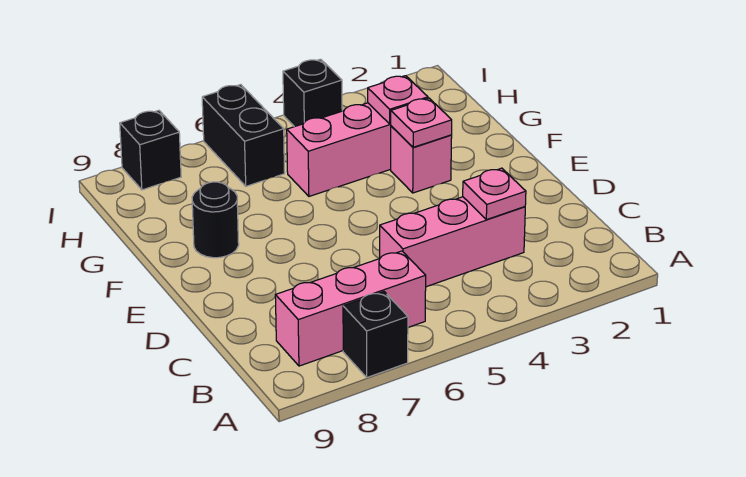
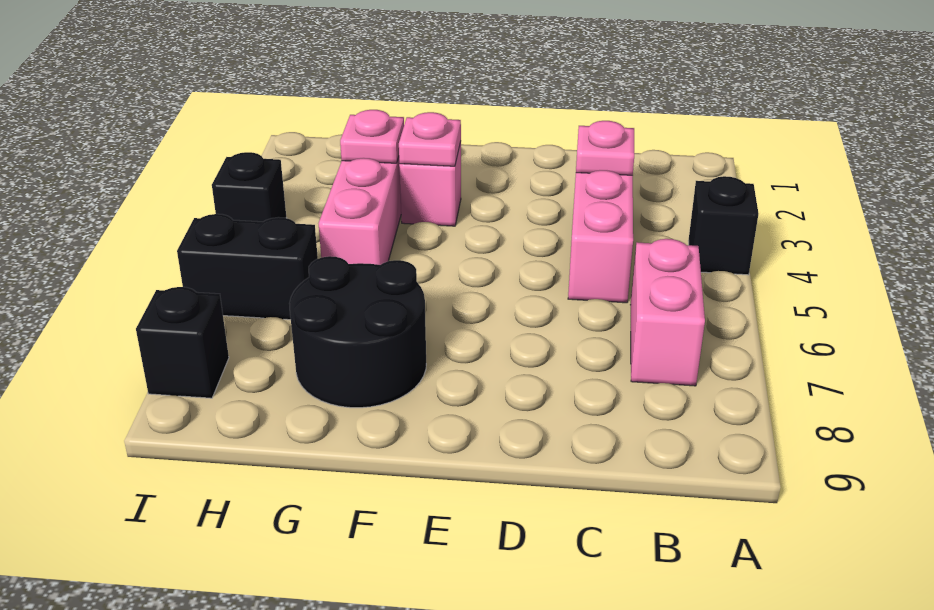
black brick A7 level 1 -> black brick A4 level 1
pink brick B6:B8 level 1 -> pink brick B6:B7 level 1
black round brick F8 level 1 -> black round brick F7:G8 level 1

